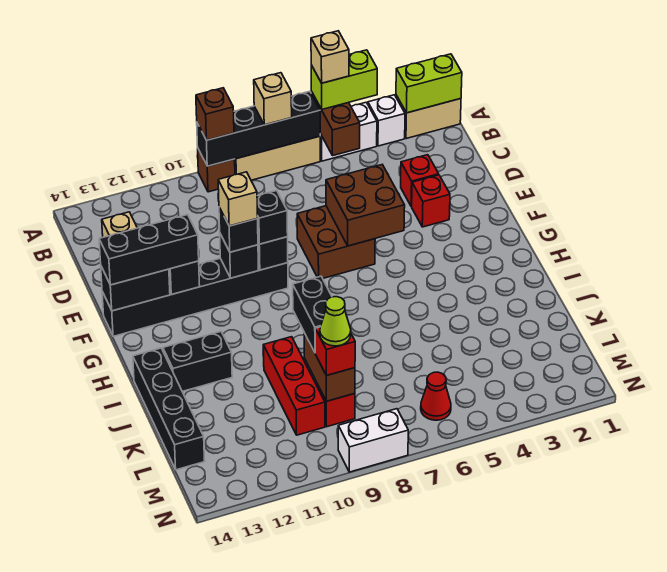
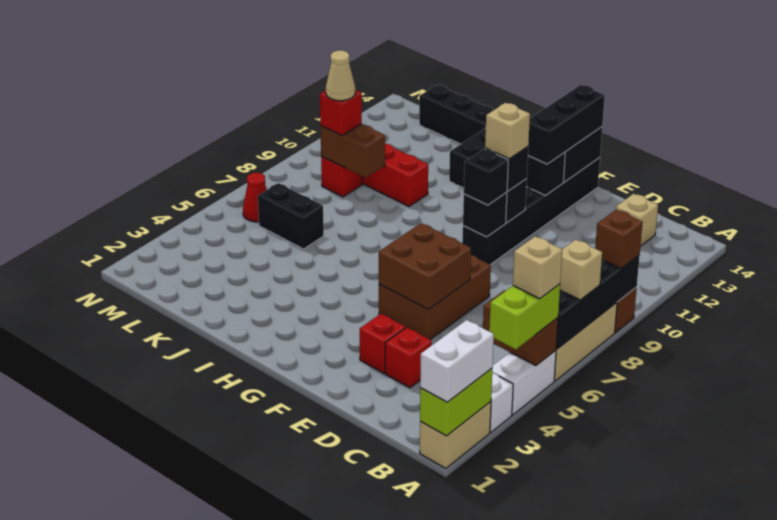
brown brick E6:F7 level 1 -> brown brick E5:F7 level 1
black brick J9:K9 level 3 -> black brick K6:L6 level 1
lime cone L9 level 4 -> tan cone L9 level 4
white brick N8:N9 level 1 -> white brick A1:A2 level 3

